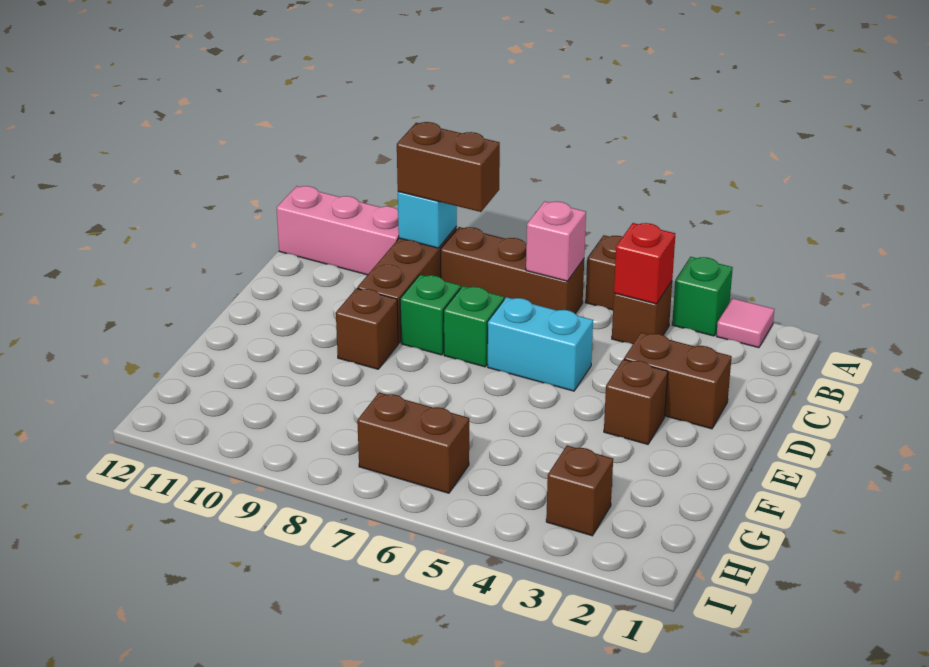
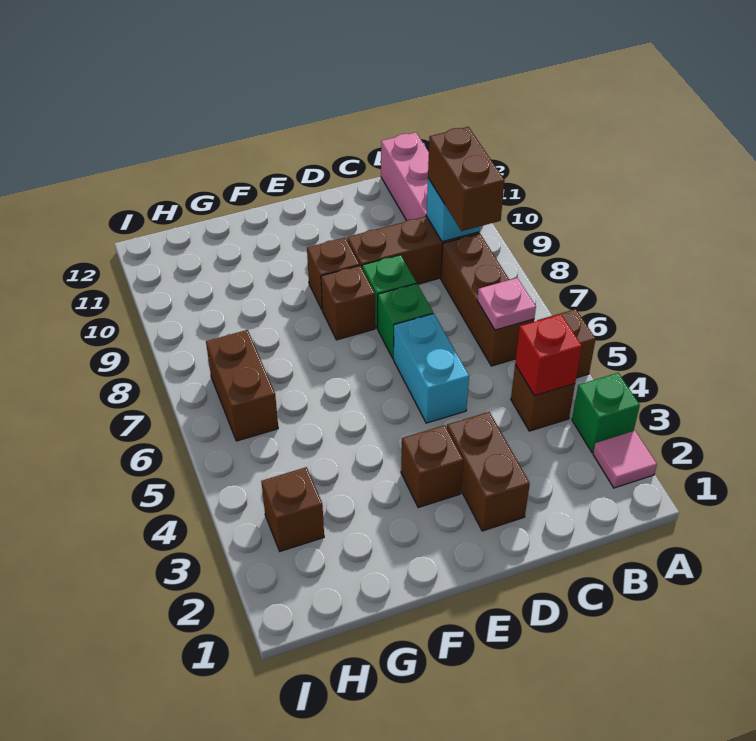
pink brick B6 level 2 -> pink plate B6 level 2
none -> brown brick E8 level 1

